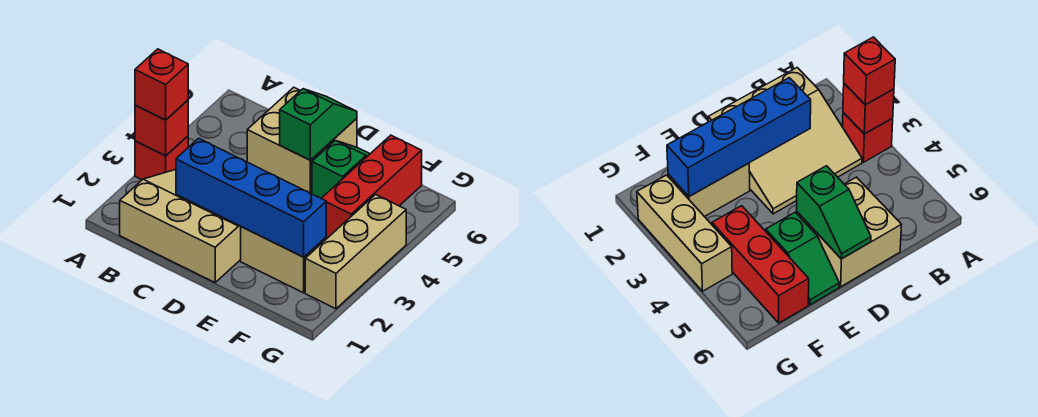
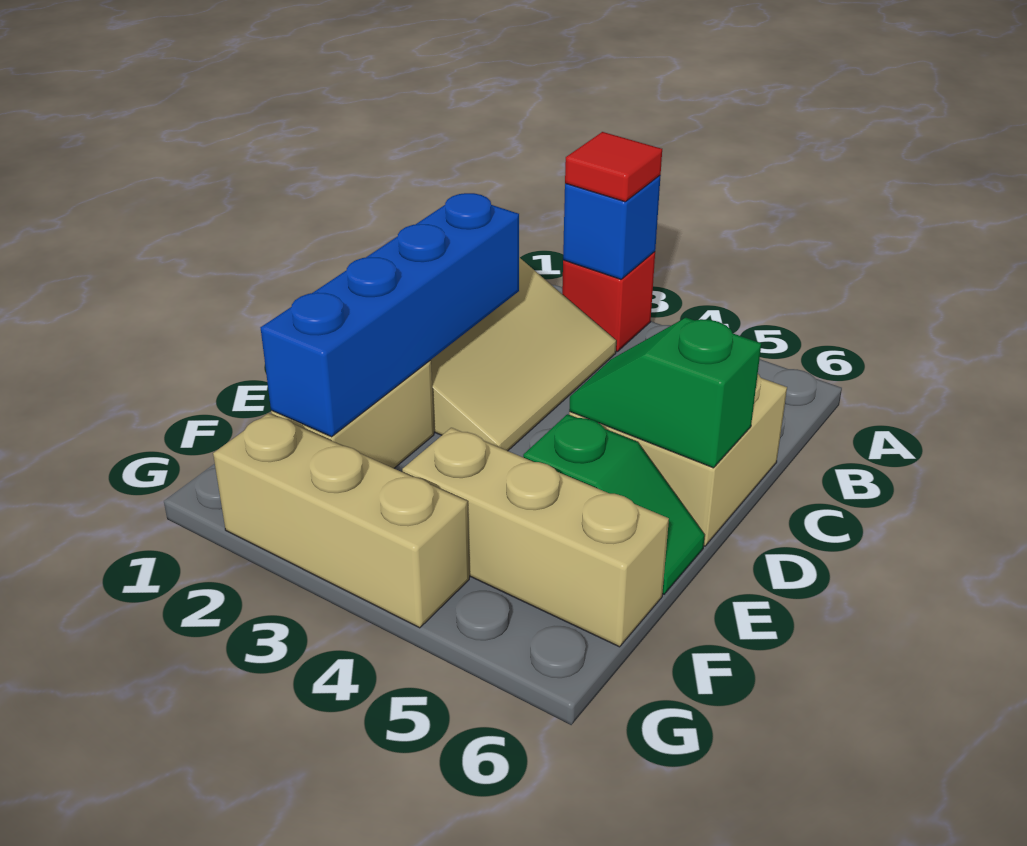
red brick A3 level 2 -> blue brick A3 level 2
red brick A3 level 3 -> red tile A3 level 3
green slope D5:D6 level 2 top 5 -> green slope D5:D6 level 2 top 6
red brick F4:F6 level 1 -> tan brick F4:F6 level 1

